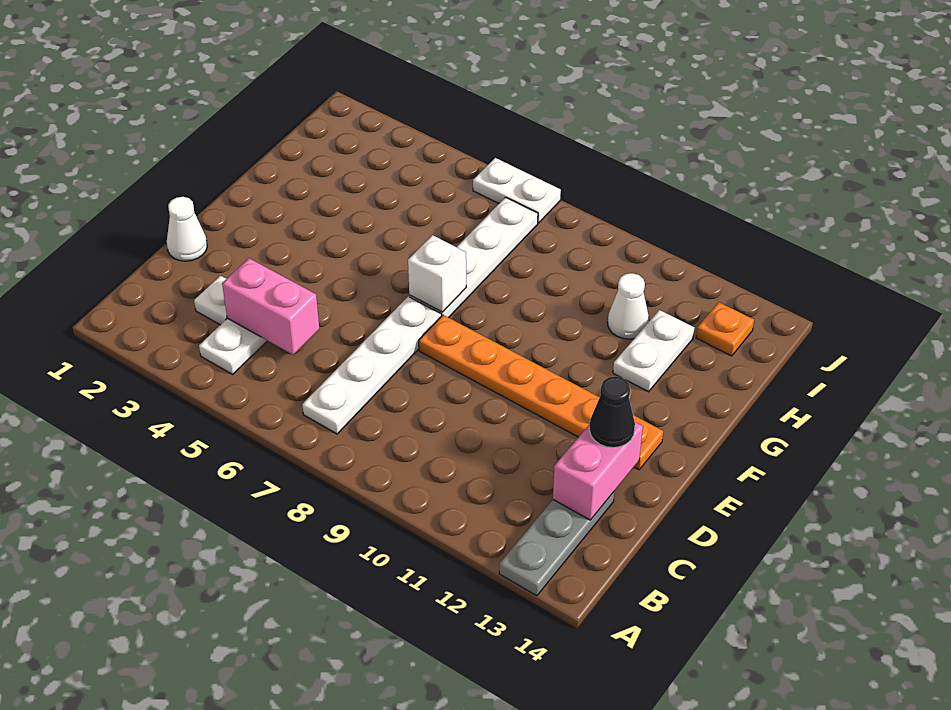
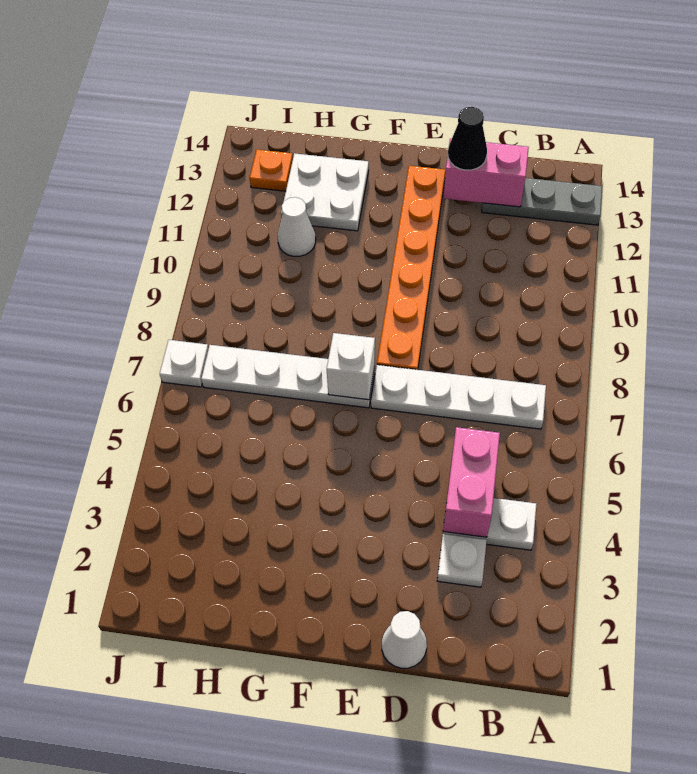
white plate G12:H12 level 1 -> white plate G12:H13 level 1
white plate J6:J7 level 1 -> white plate J7 level 1

